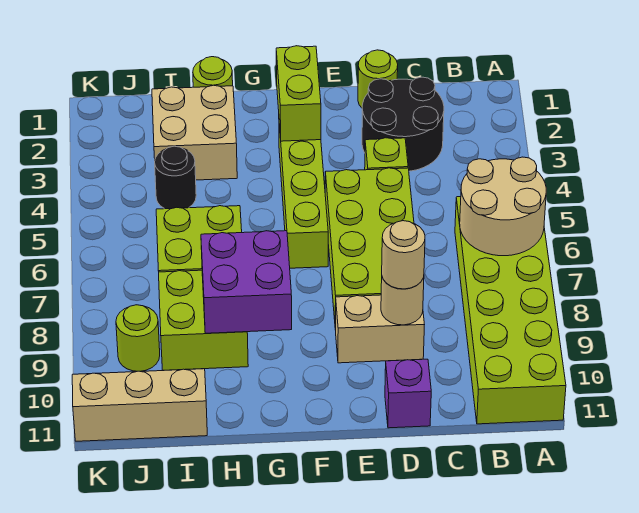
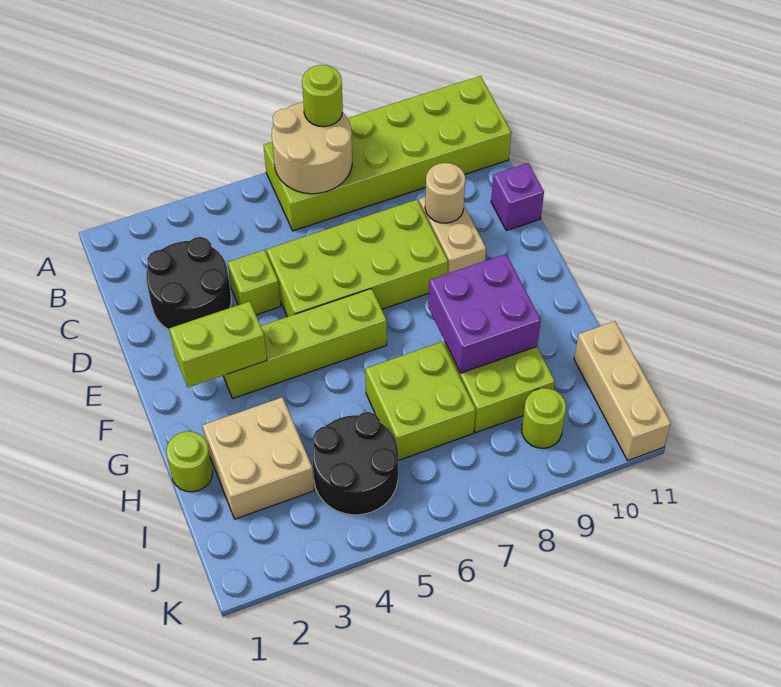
lime round brick D1 level 1 -> lime round brick A7 level 3
tan round brick D9 level 3 -> none
black round brick I4 level 1 -> black round brick I4:J5 level 1

